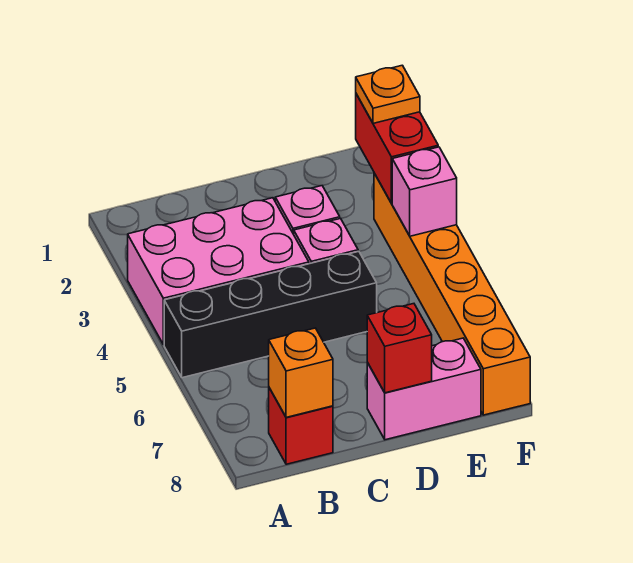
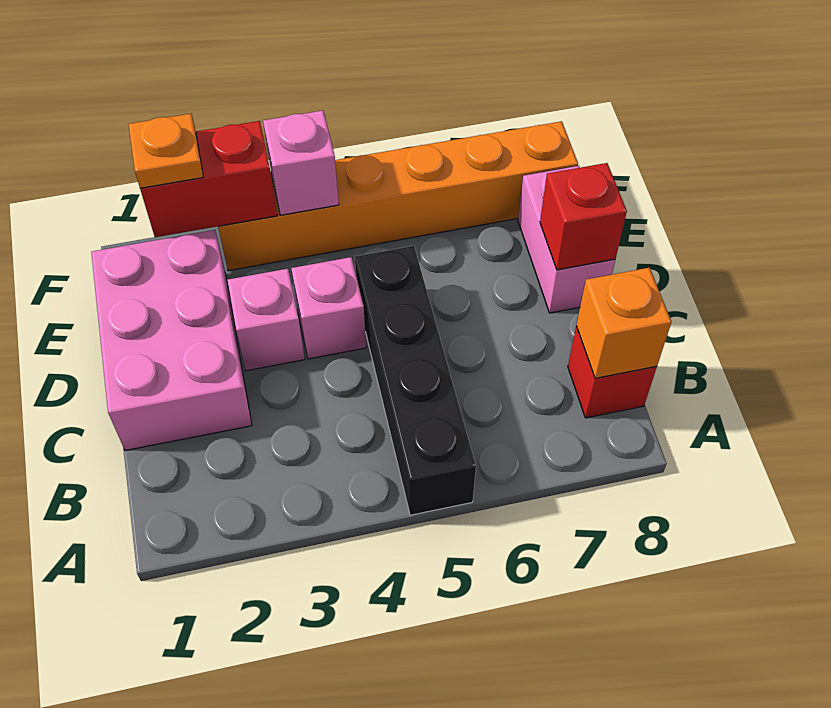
pink brick A3:C4 level 1 -> pink brick C1:E2 level 1

